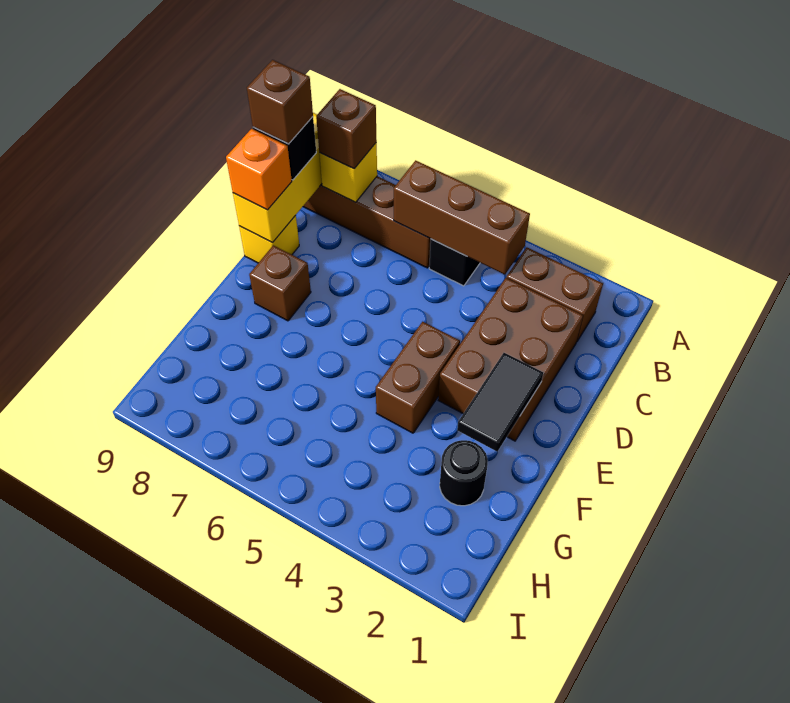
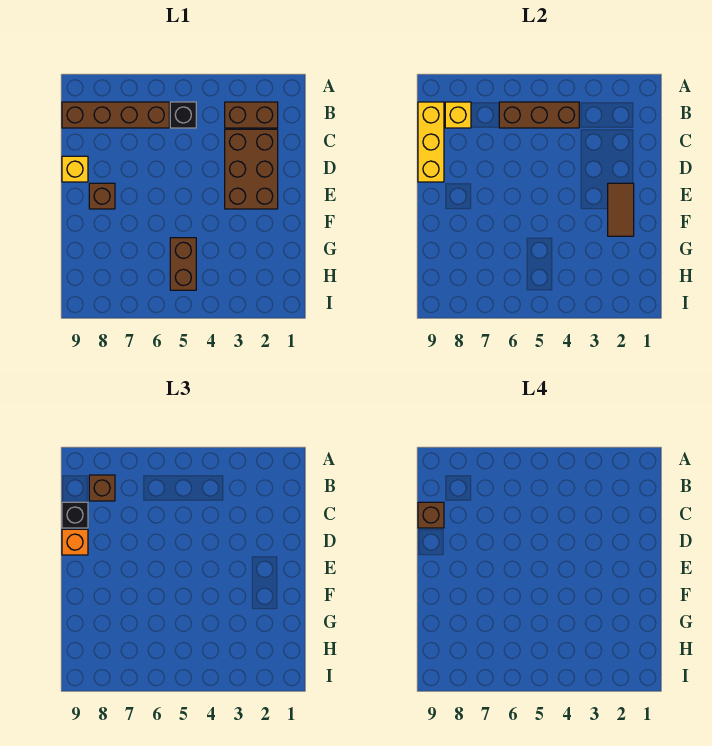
black tile E2:F2 level 2 -> brown tile E2:F2 level 2
brown brick E4:F4 level 1 -> brown brick G5:H5 level 1
black round brick G2 level 1 -> none

